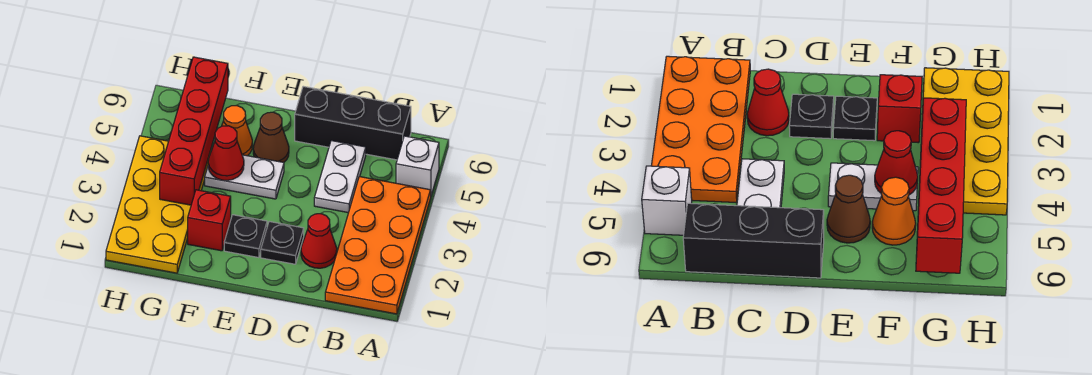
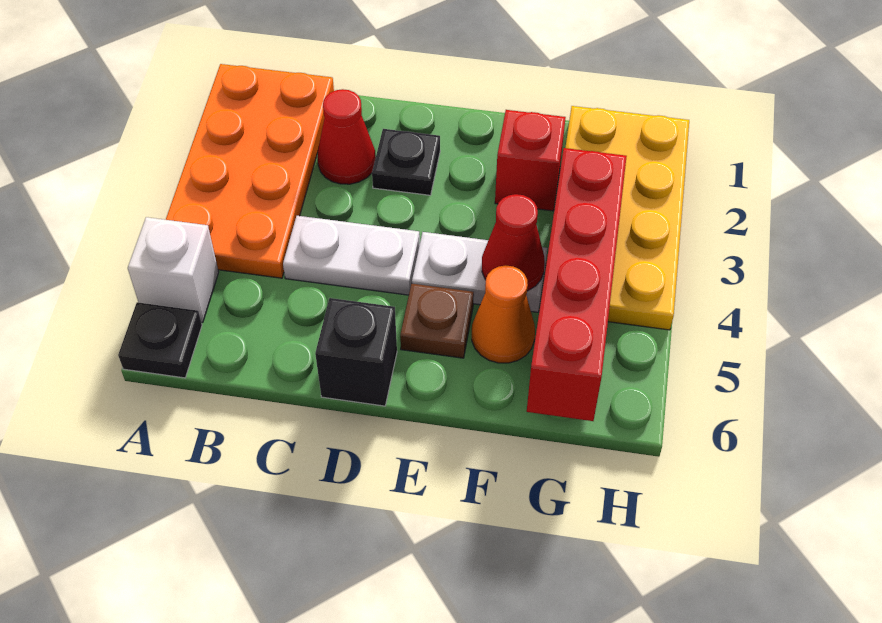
black brick B6:D6 level 1 -> black brick D6 level 1
white plate C4:C5 level 1 -> white plate C4:D4 level 1
black plate E2 level 1 -> black plate A6 level 1
brown cone E5 level 1 -> brown plate E5 level 1

